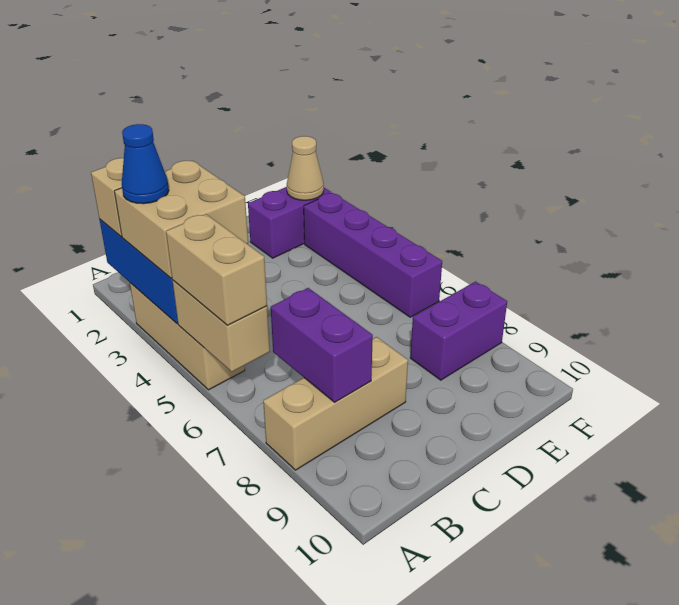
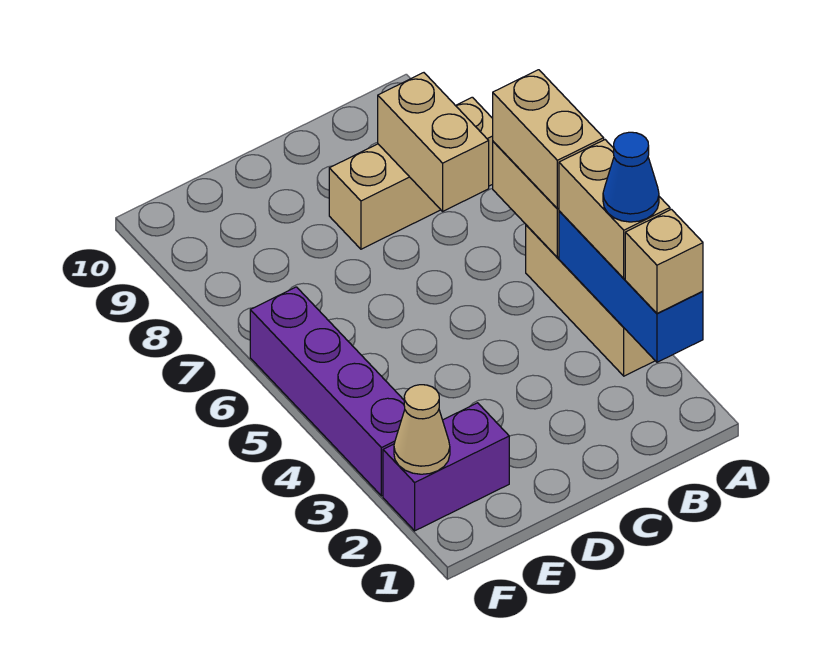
tan brick A3:B4 level 3 -> tan brick A3:A4 level 3
purple brick B7:B8 level 2 -> tan brick B7:B8 level 2
purple brick E8:F8 level 1 -> none

